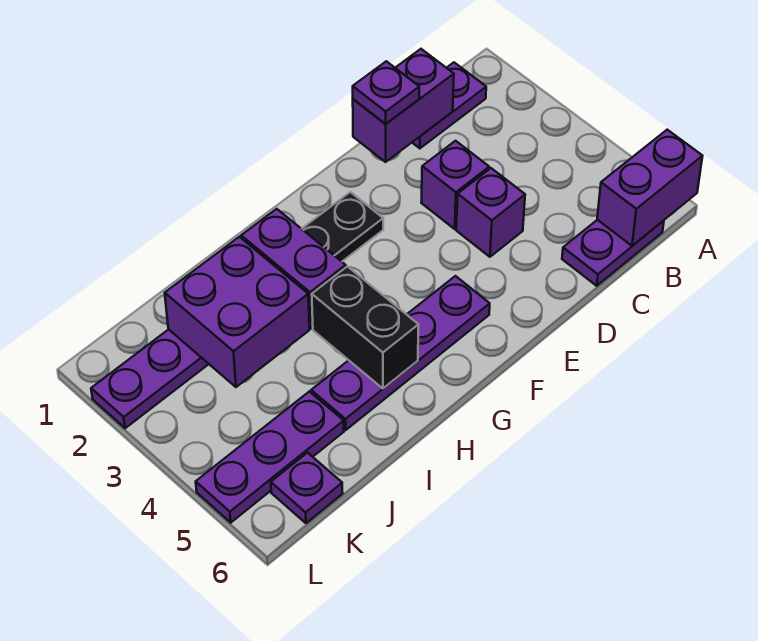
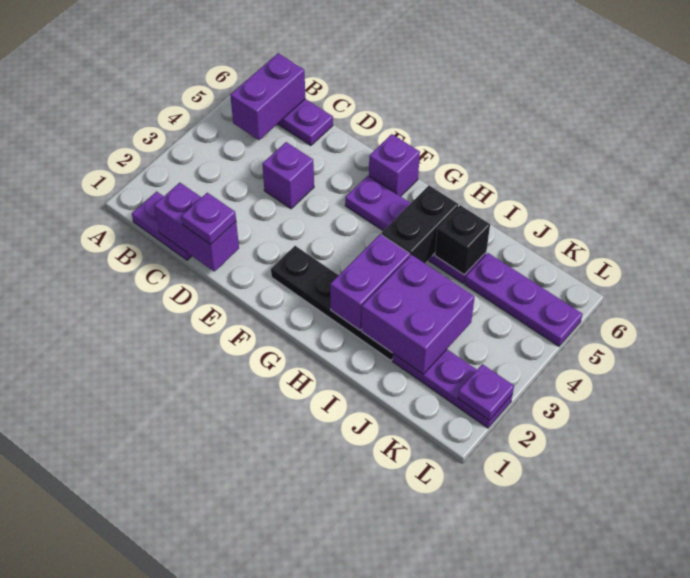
purple brick A6:B6 level 2 -> purple brick B5:B6 level 2
purple brick D3 level 1 -> purple brick F6 level 1
none -> black brick I5 level 2
purple plate K6 level 1 -> purple plate L2 level 2

